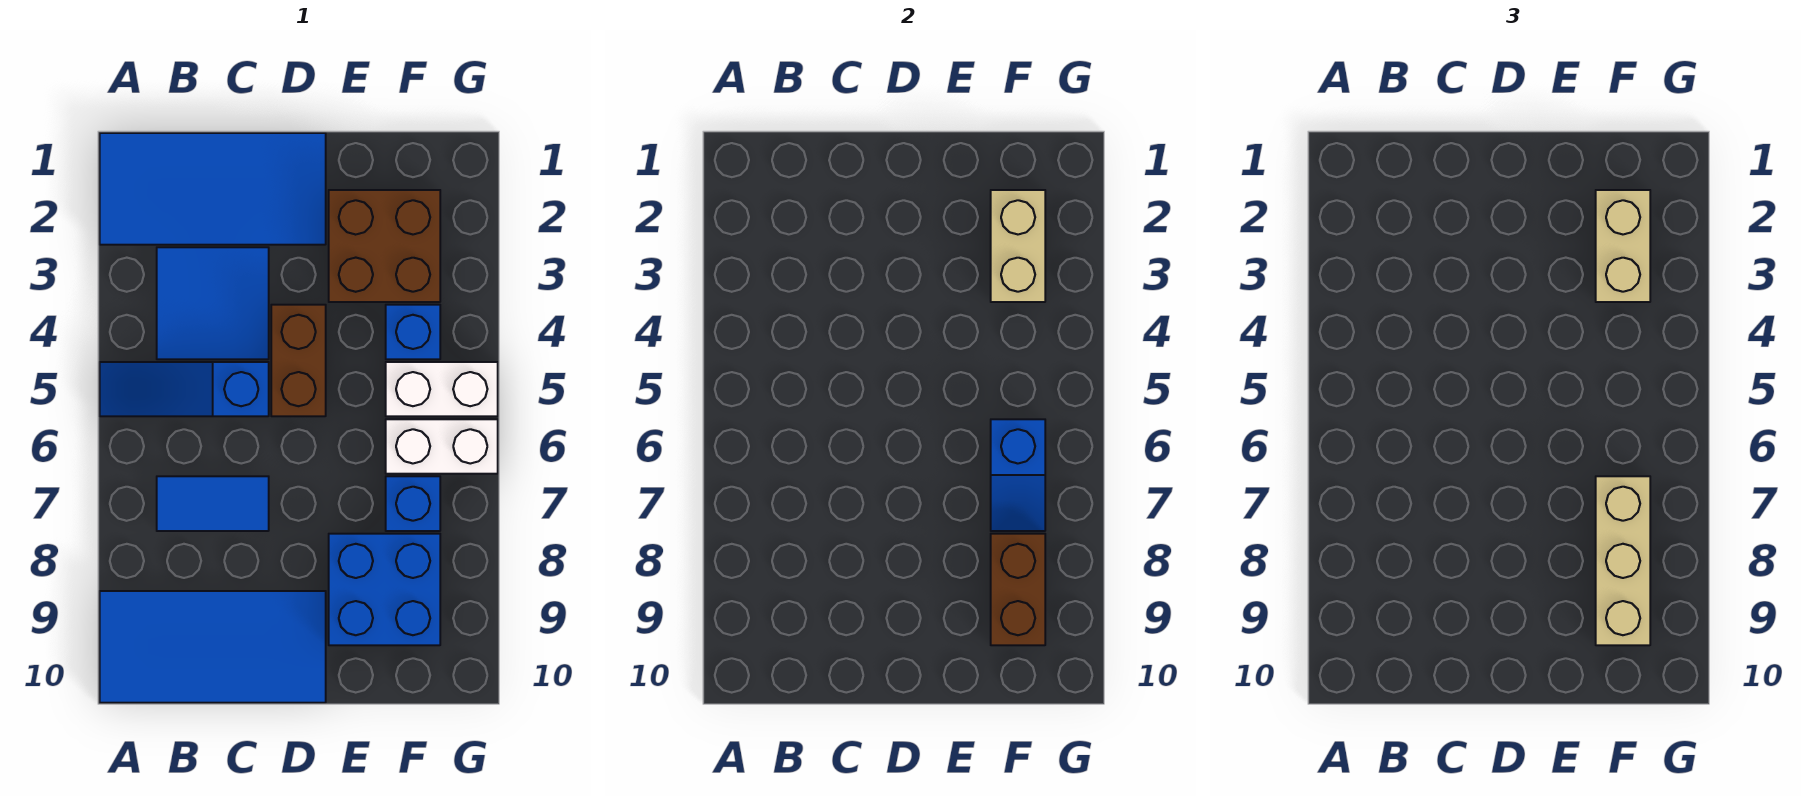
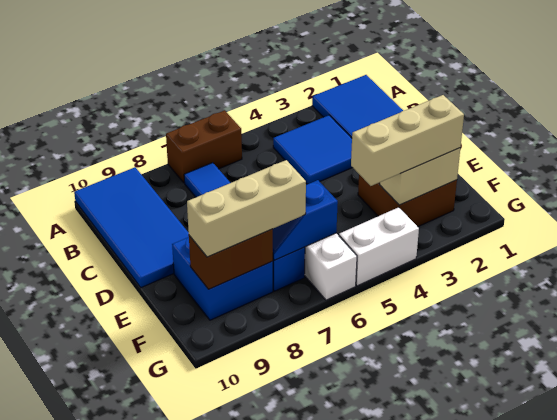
blue slope A5:C5 level 1 top C -> none
brown brick D4:D5 level 1 -> brown brick A6:A7 level 1
tan brick F2:F3 level 3 -> tan brick F2:F4 level 3
blue brick F4 level 1 -> none
white brick F5:G5 level 1 -> white brick G4:G5 level 1

